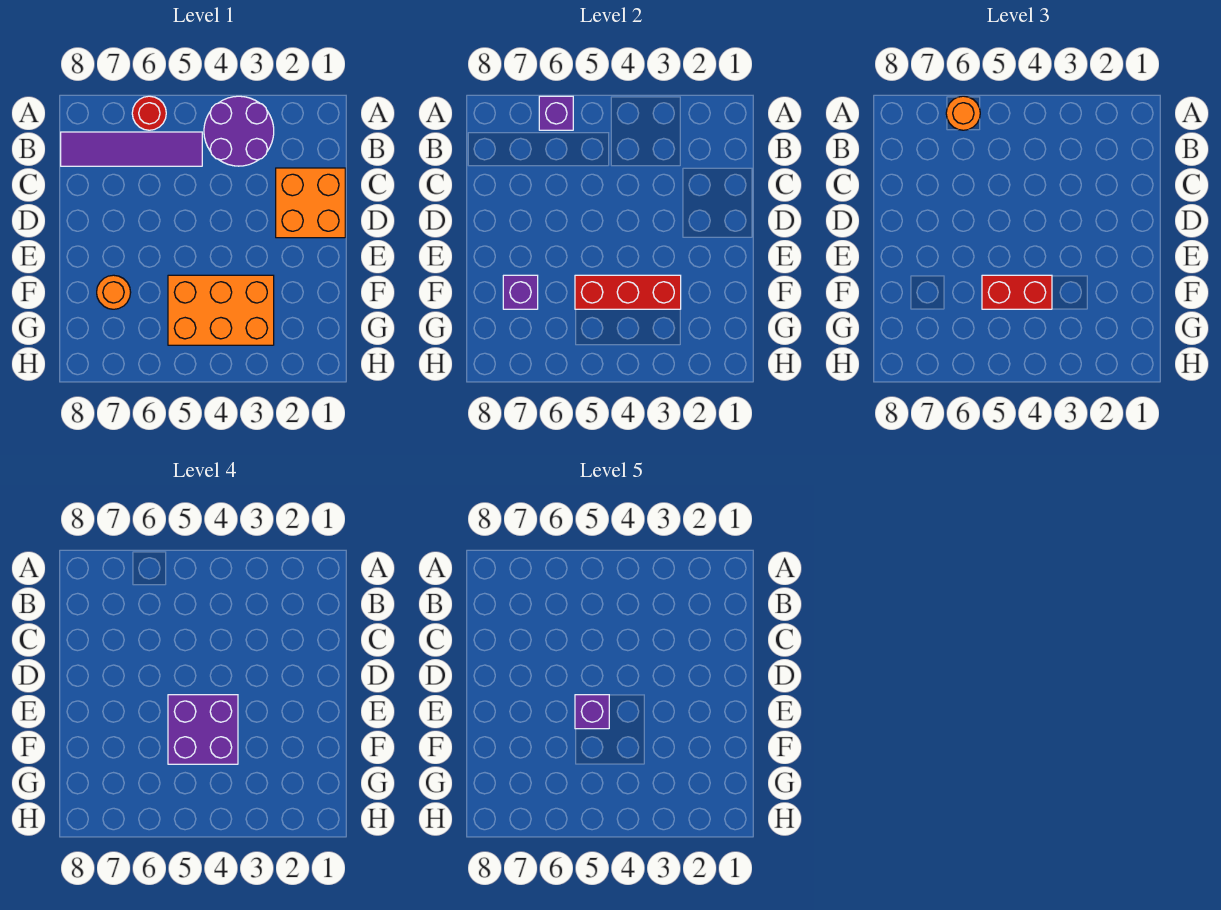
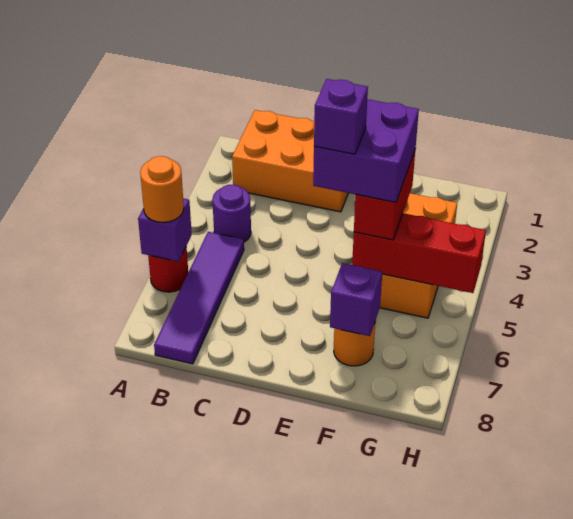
purple round brick A3:B4 level 1 -> purple round brick B4 level 1
orange brick C1:D2 level 1 -> orange brick B1:D2 level 1
red brick F3:F5 level 2 -> red brick F5:H5 level 2

